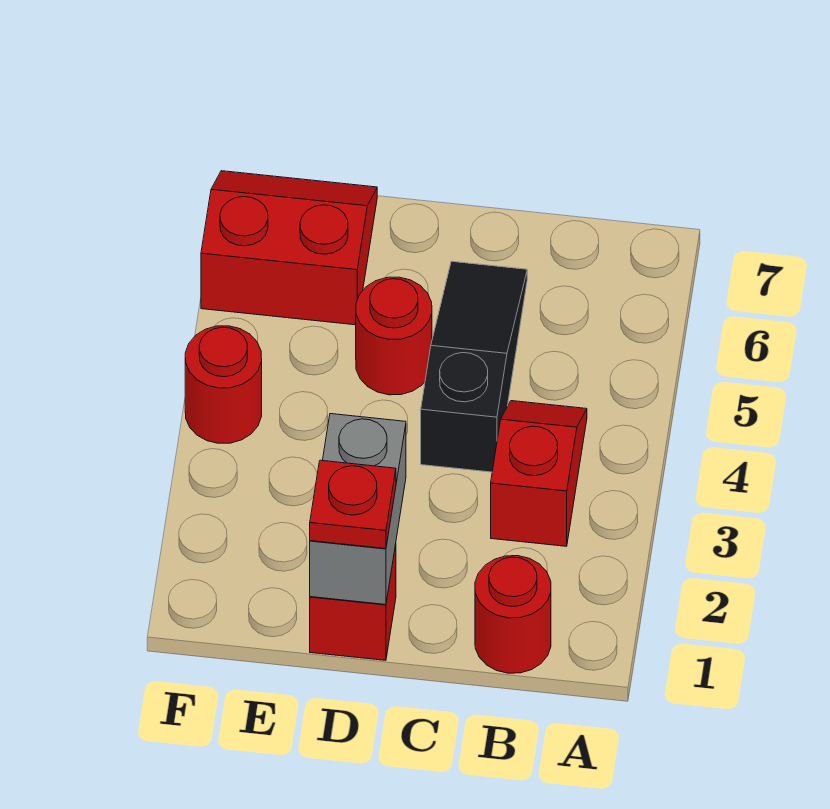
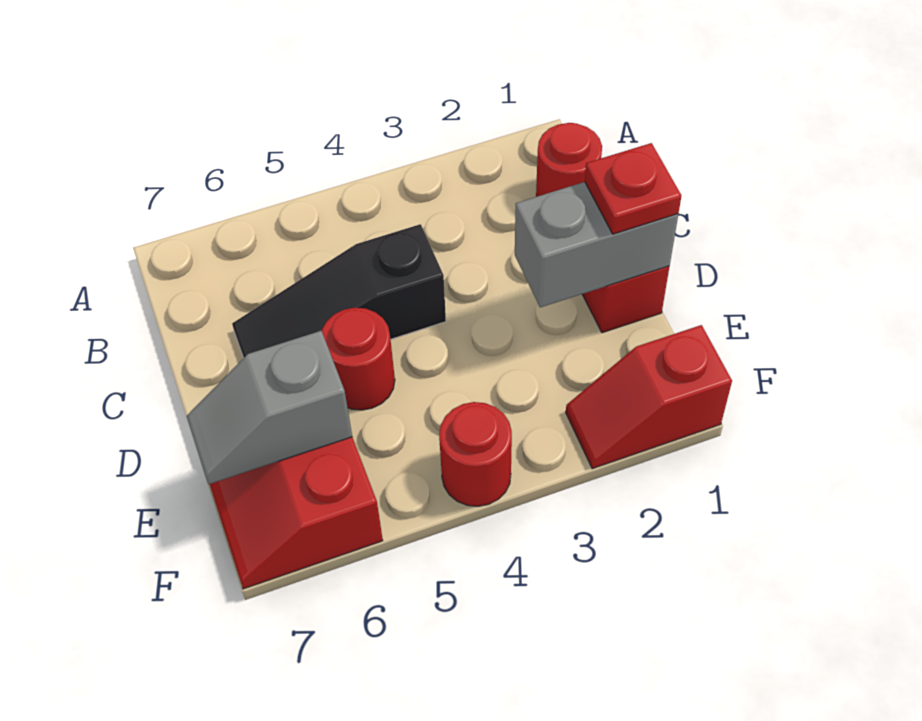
red slope B3:B4 level 1 top 3 -> red slope F1:F2 level 1 top 1
none -> grey slope E6:E7 level 2 top 6

